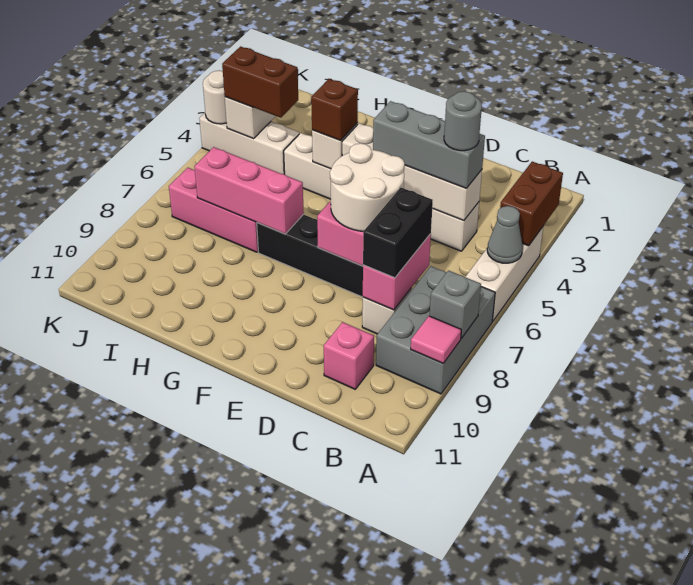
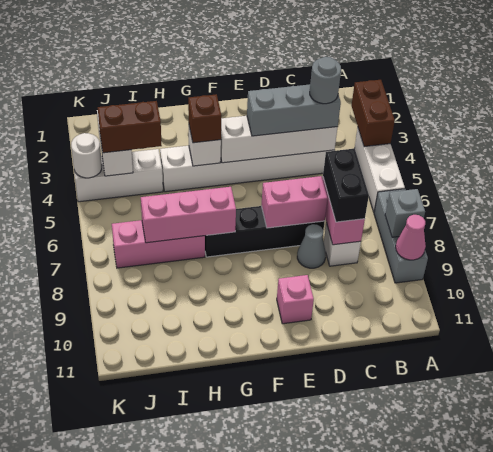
grey cone A5 level 2 -> grey cone D8 level 1
grey brick A7:B9 level 1 -> grey brick A7:A9 level 1
pink tile A9 level 2 -> pink cone A9 level 2
pink brick C10 level 1 -> pink brick E10 level 1
white round brick D6:E7 level 3 -> none

